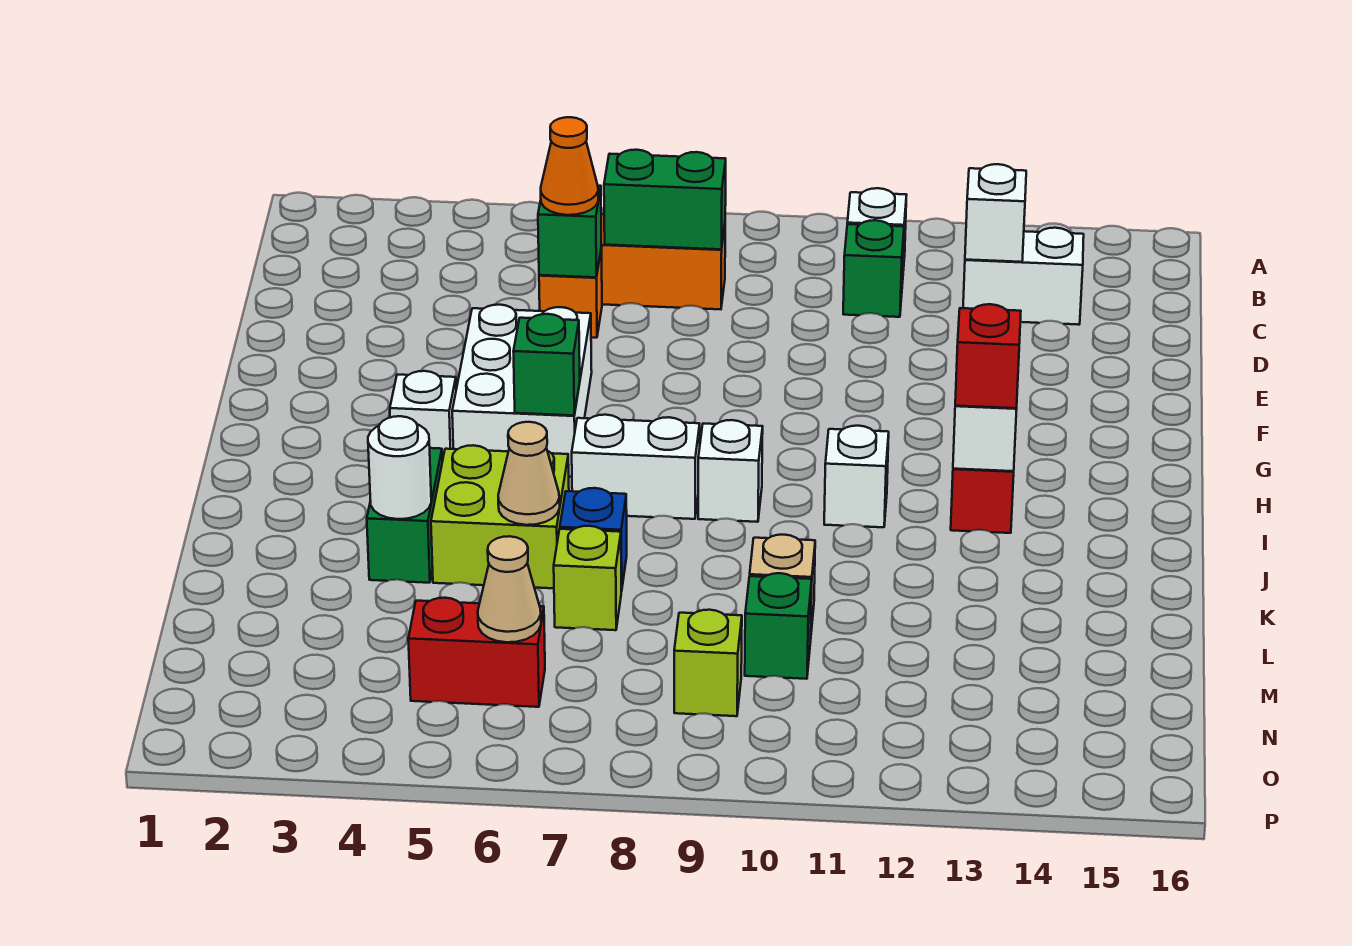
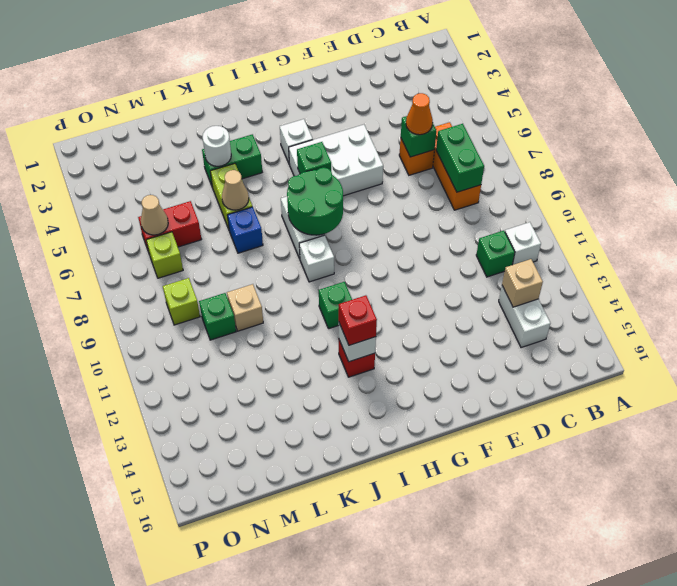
white brick C13 level 2 -> tan brick C13 level 2
none -> green round brick H7:I8 level 2
white brick I11 level 1 -> green brick I11 level 1
lime brick J5:K6 level 1 -> lime brick K5:K6 level 1
lime brick L7 level 1 -> lime brick N7 level 1
red brick N5:N6 level 1 -> red brick M6:N6 level 1

